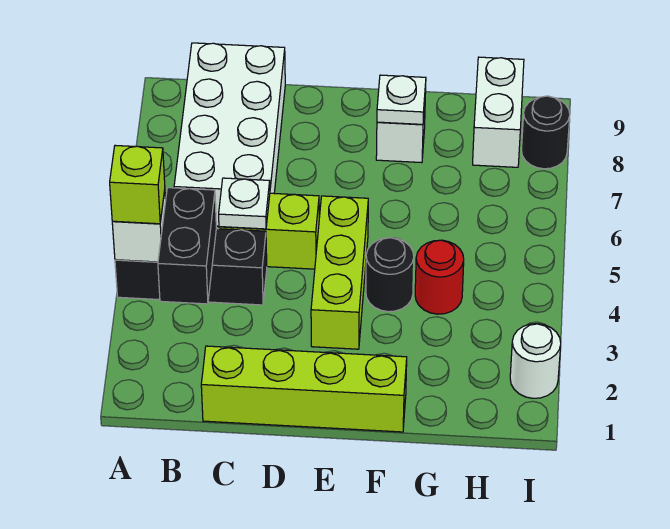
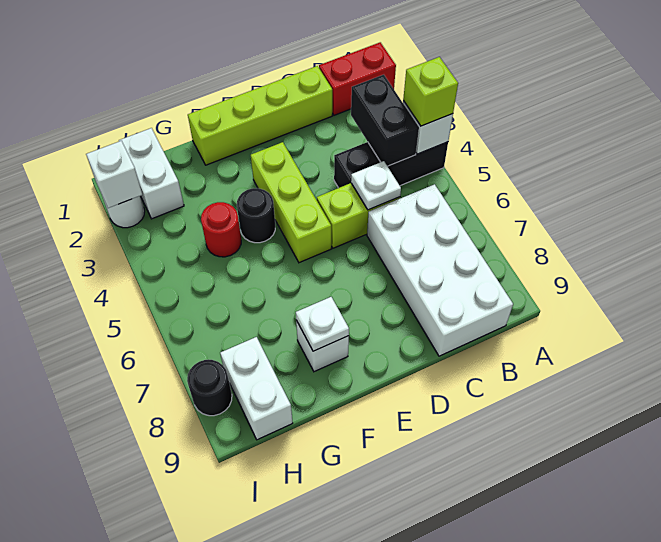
none -> red brick A1:B1 level 1
none -> white brick H1:H2 level 1
none -> white brick I2 level 2

